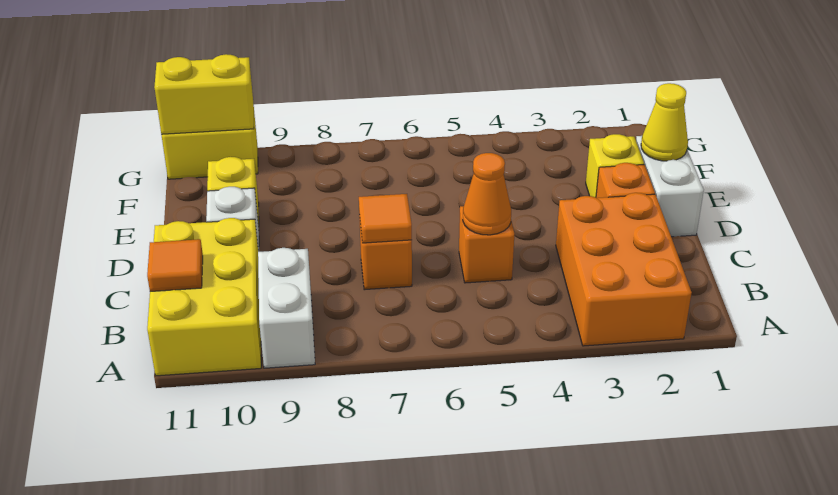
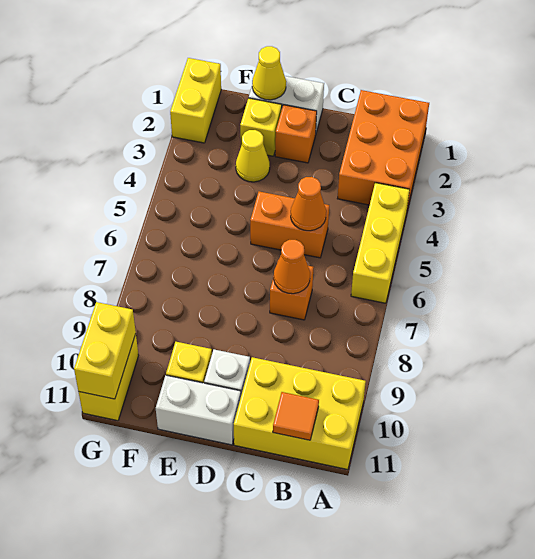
orange brick A2:C3 level 1 -> orange brick A1:B3 level 1
none -> yellow brick A4:A6 level 1
white brick A9:B9 level 1 -> white brick D11:E11 level 1
orange brick C5 level 1 -> orange brick C5:D5 level 1
orange tile C7 level 2 -> orange cone C7 level 2
none -> yellow cone E3 level 1
none -> yellow brick G1:G2 level 1

